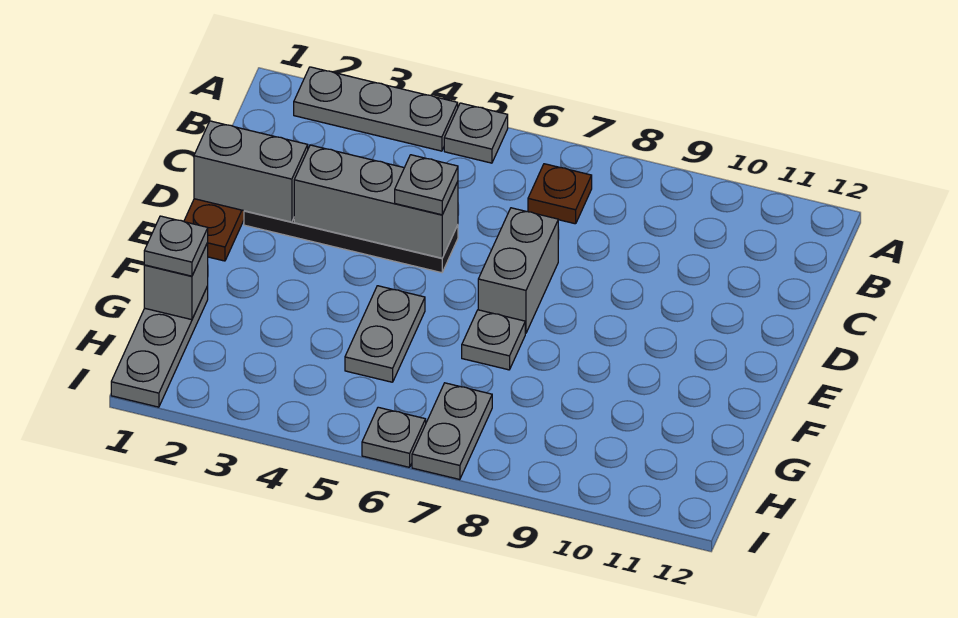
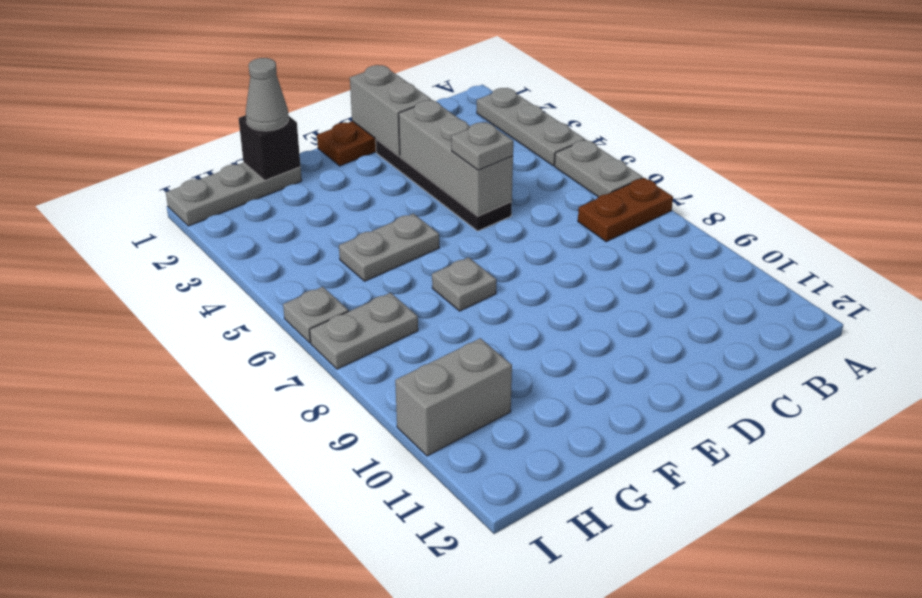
grey plate A5 level 1 -> grey plate A5:A6 level 1
brown plate B7 level 1 -> brown plate A7:B7 level 1
grey brick D7:E7 level 1 -> grey brick H10:I10 level 1
grey brick G1 level 2 -> black brick G1 level 2
grey plate G1 level 3 -> grey cone G1 level 3

